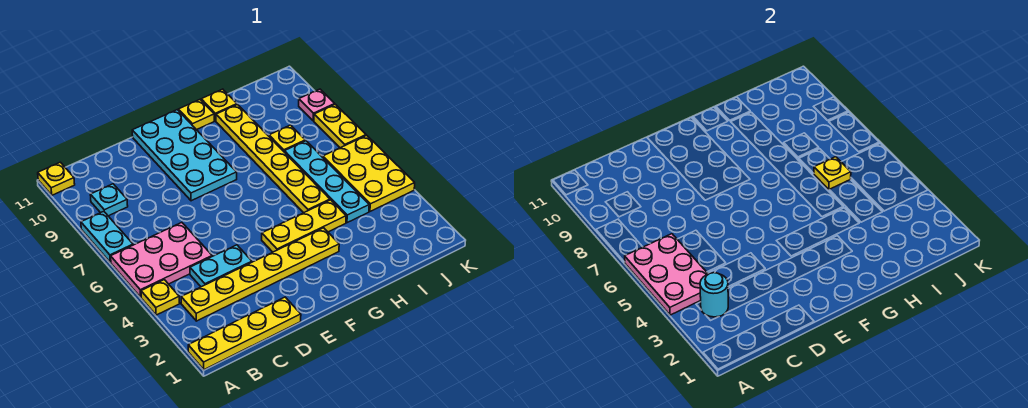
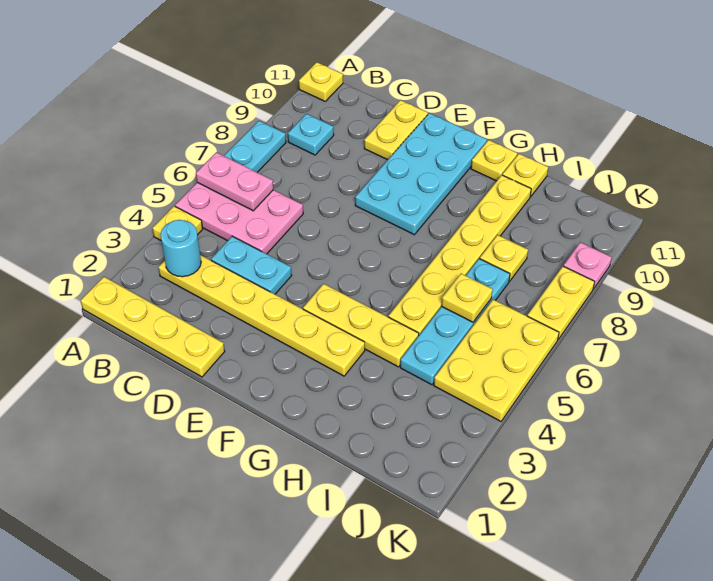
pink plate A4:B6 level 2 -> pink plate A6:B6 level 2
none -> yellow plate D10:D11 level 1

